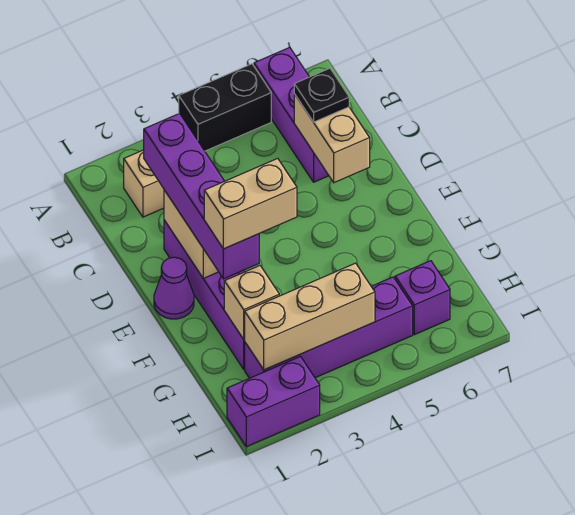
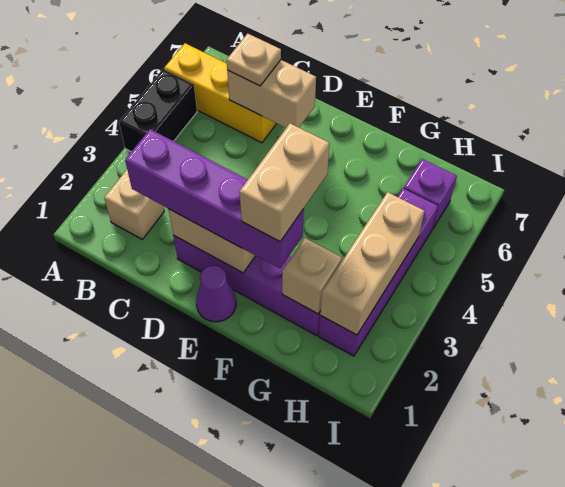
purple brick A6:C6 level 1 -> yellow brick A6:C6 level 1
black plate C6 level 3 -> tan plate C6 level 3
purple brick I1:I2 level 1 -> none

